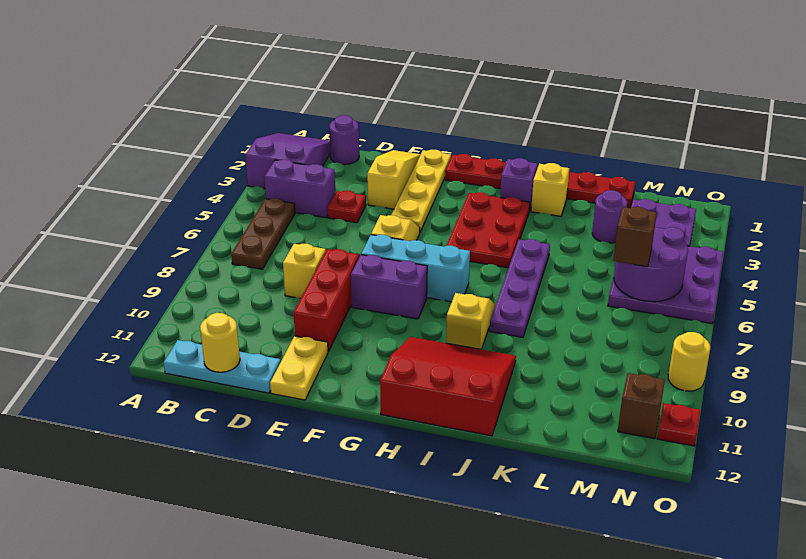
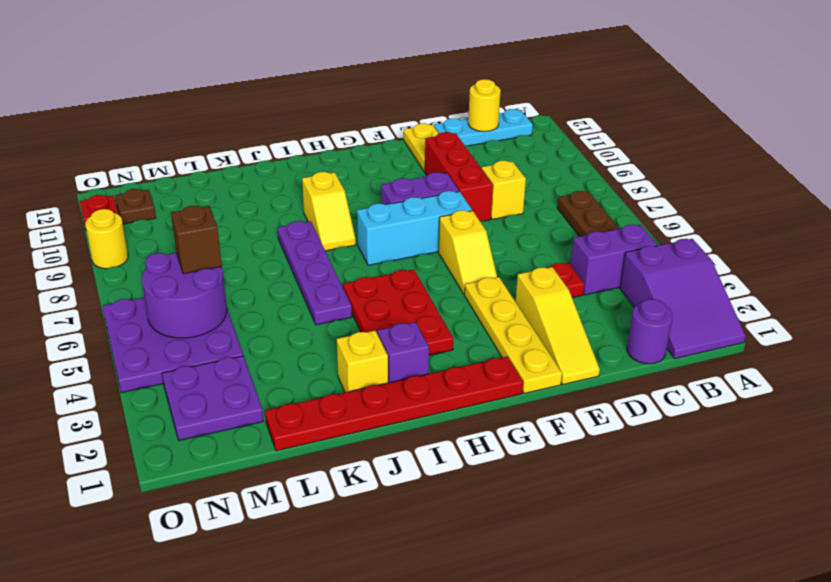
red slope H10:J12 level 1 top 12 -> none
purple round brick L3 level 1 -> none
brown brick N11 level 1 -> brown plate N11 level 1

